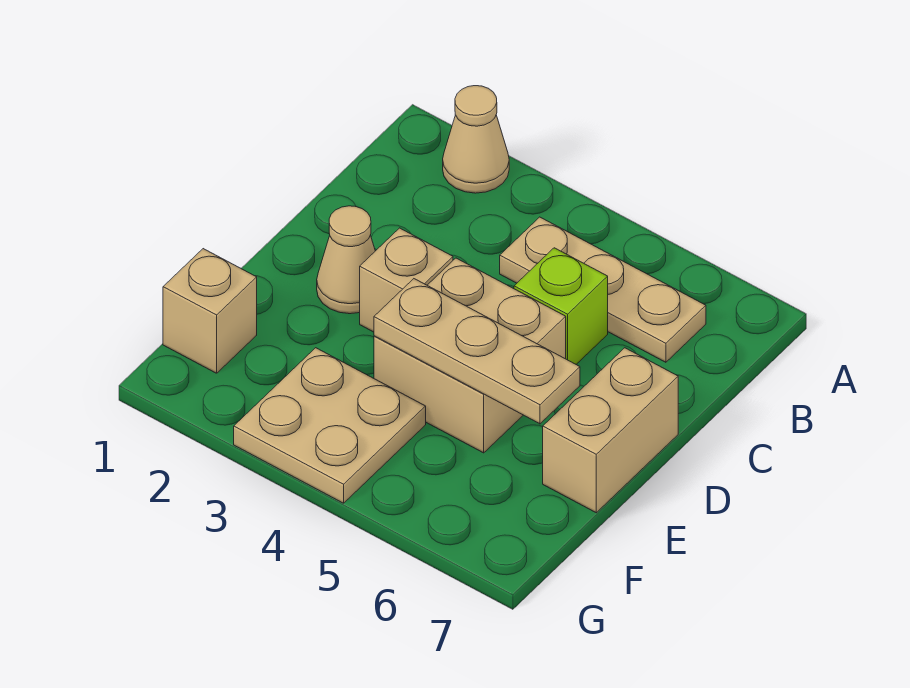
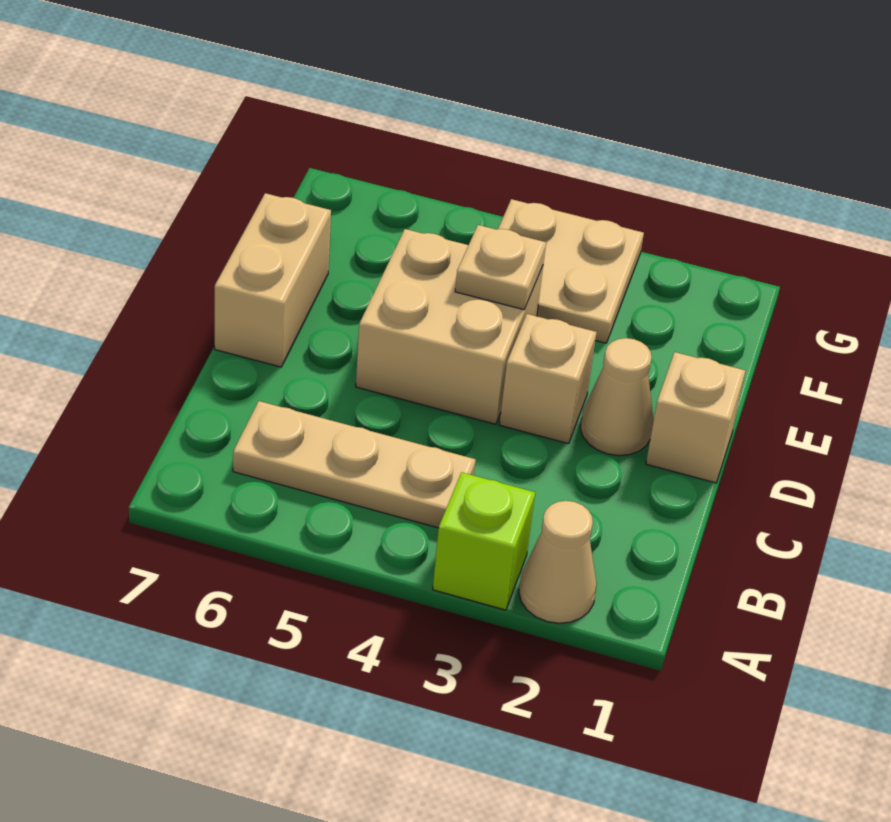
lime brick C5 level 1 -> lime brick A3 level 1
tan plate E4:E6 level 2 -> tan plate E4 level 2
tan brick F1 level 1 -> tan brick D1 level 1

